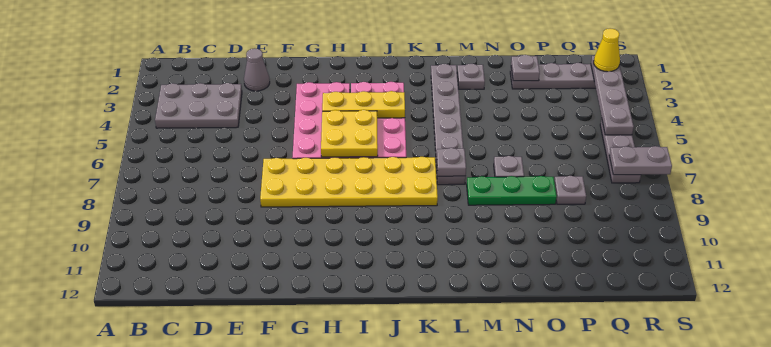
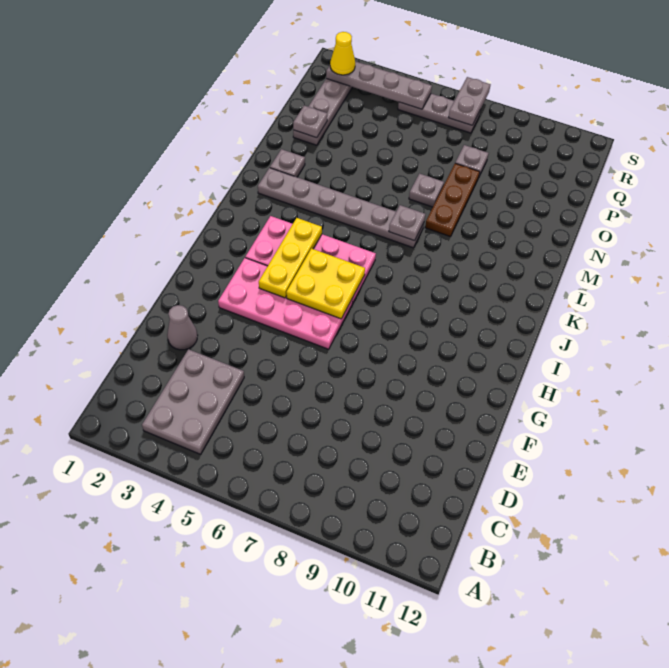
yellow plate F7:K8 level 1 -> none
green plate M8:O8 level 1 -> brown plate M8:O8 level 1

